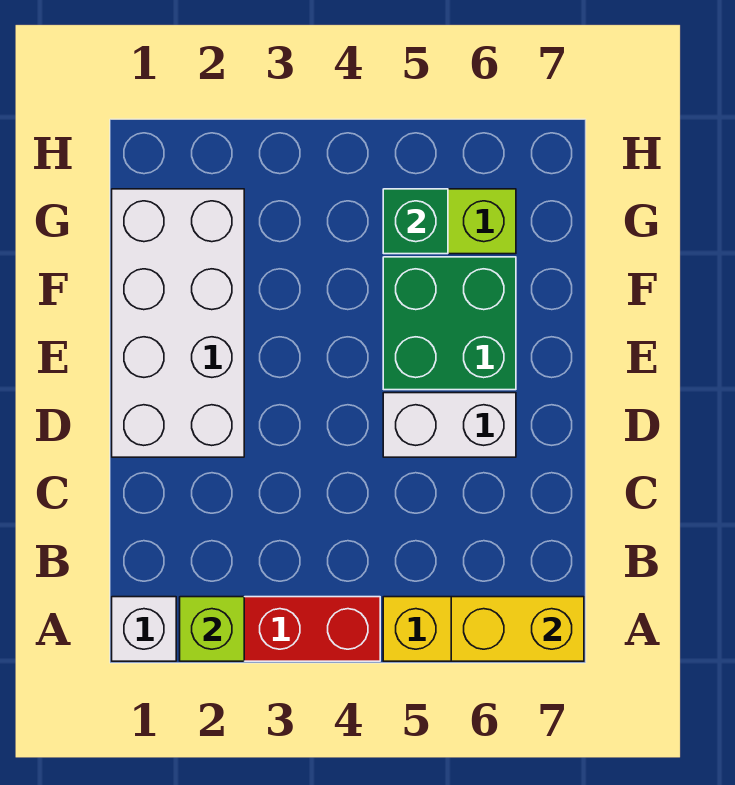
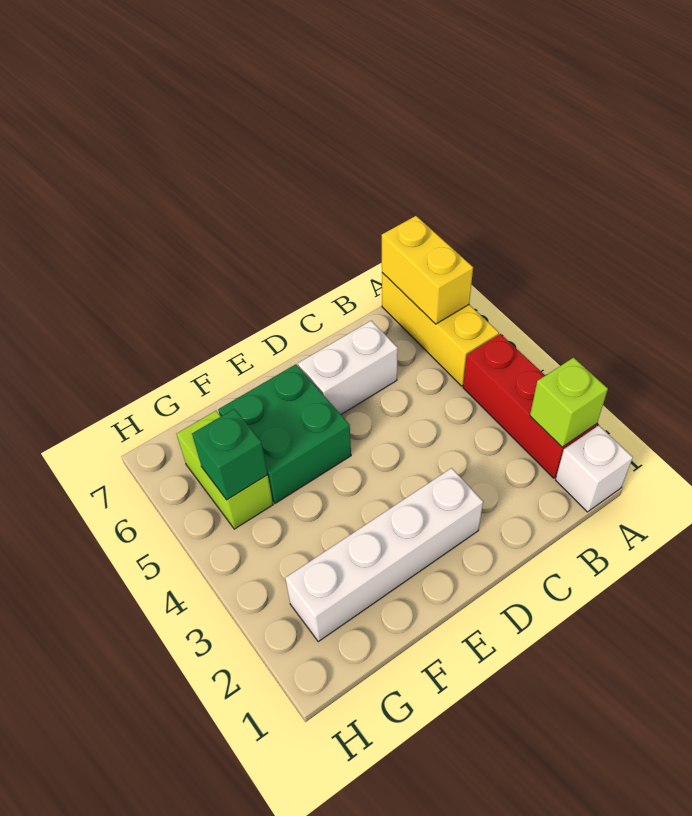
white brick D1:G2 level 1 -> white brick D2:G2 level 1
white brick D5:D6 level 1 -> white brick C6:D6 level 1

